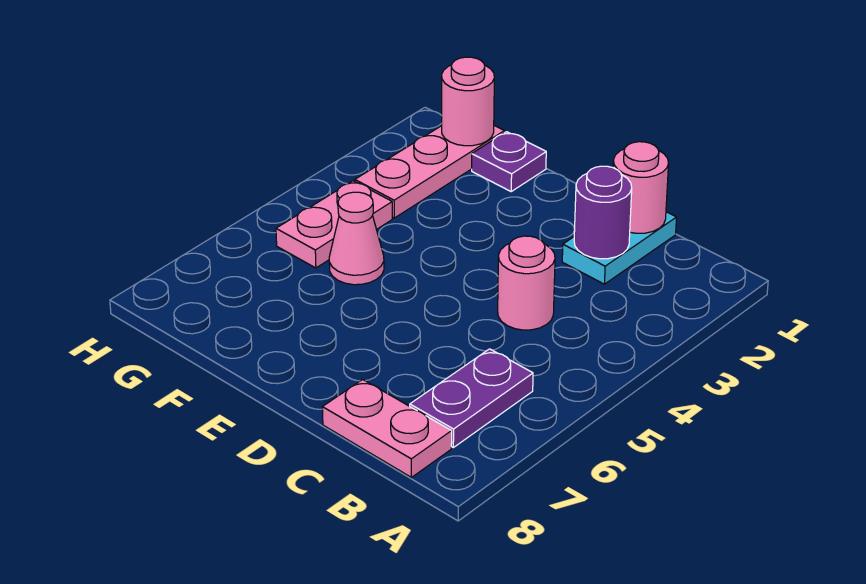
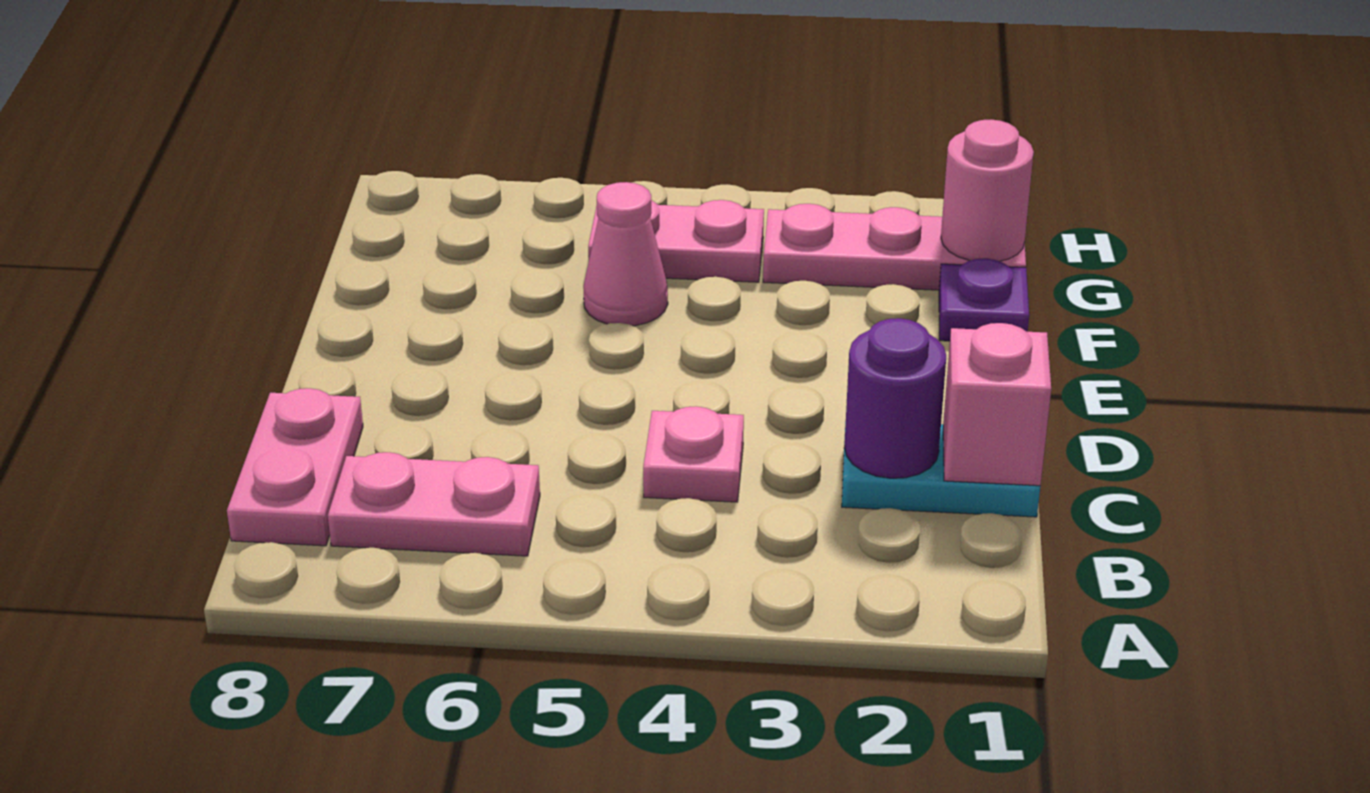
purple plate B6:B7 level 1 -> pink plate B6:B7 level 1
pink round brick C1 level 2 -> pink brick C1 level 2
pink round brick C4 level 1 -> pink plate C4 level 1

